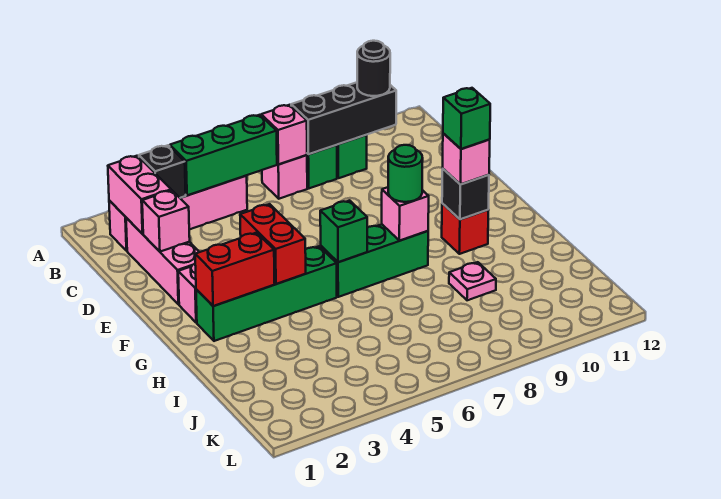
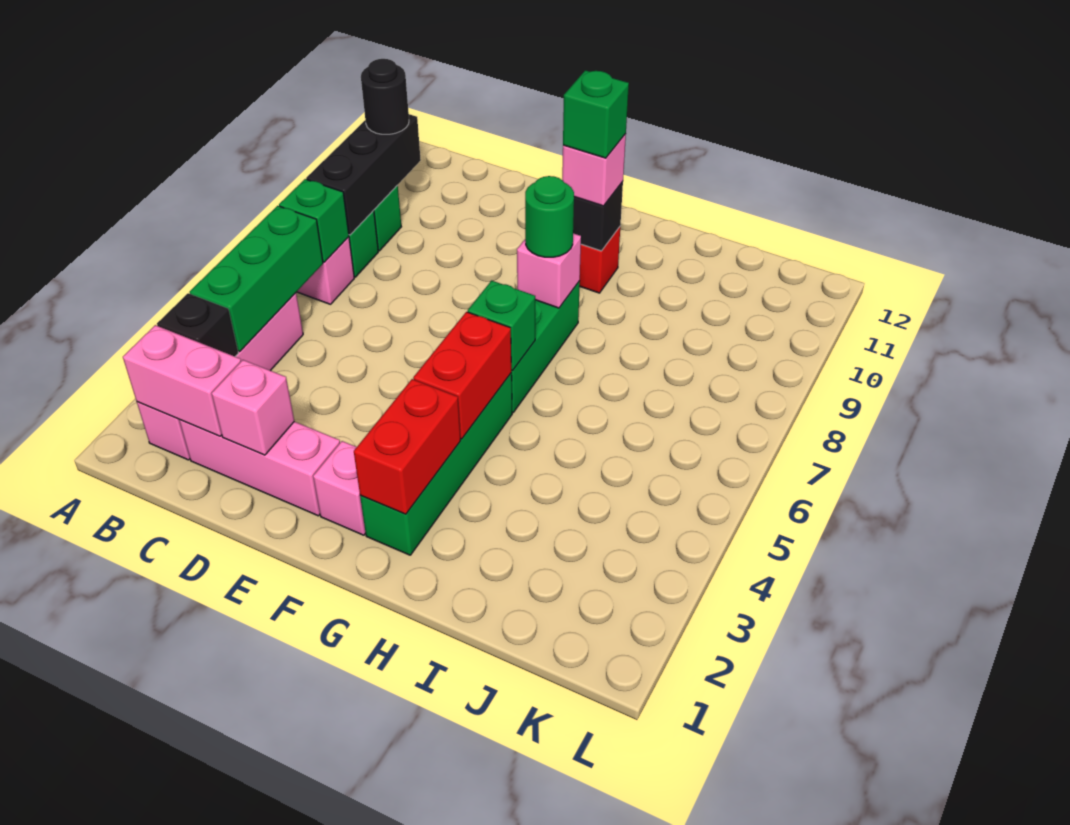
pink brick B7 level 2 -> green brick B7 level 2
red brick F4:G4 level 2 -> red brick G4:G5 level 2
pink plate I9 level 1 -> none

